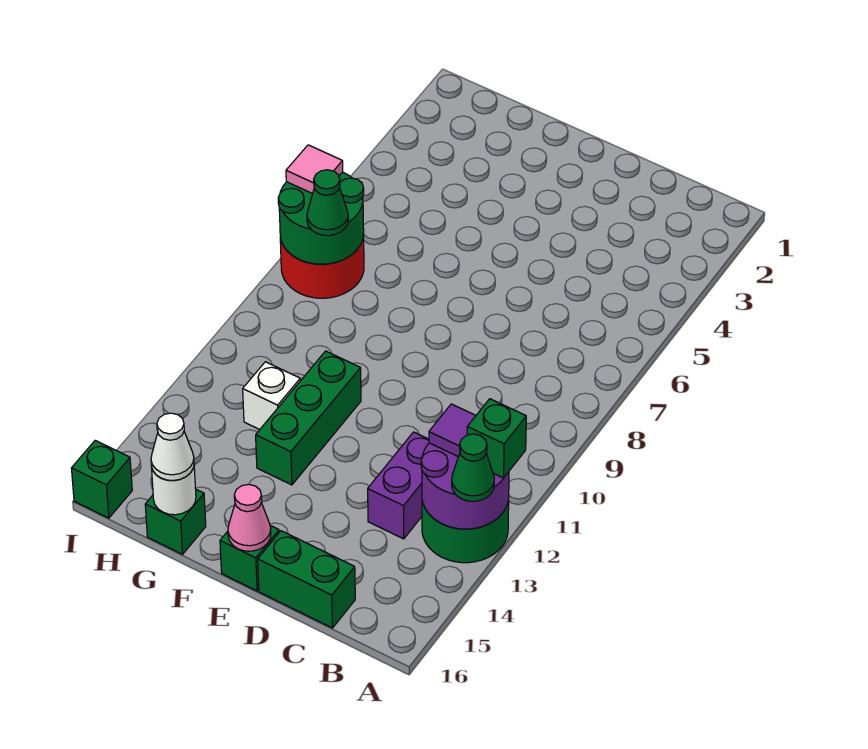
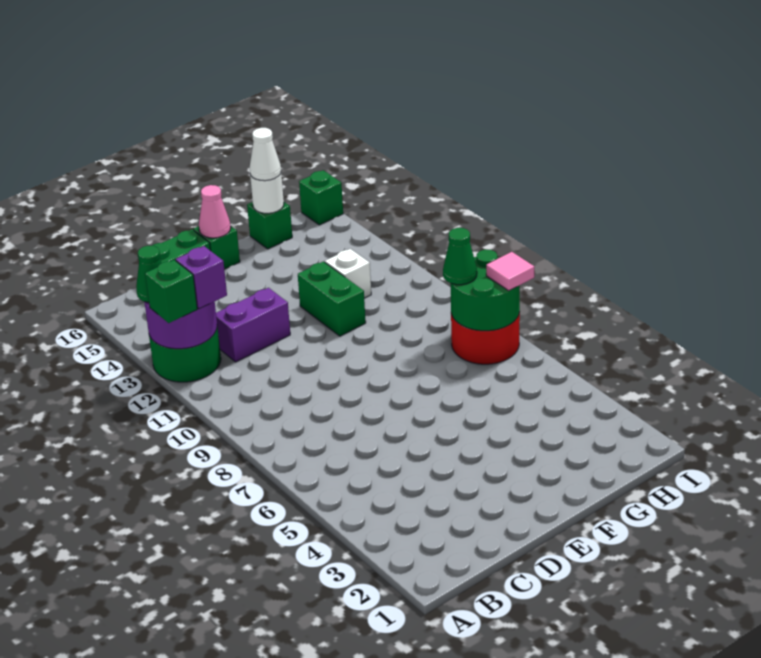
purple tile B12 level 3 -> purple brick B12 level 3
purple brick C12:C13 level 1 -> purple brick C12:D12 level 1
green brick F11:F13 level 1 -> green brick F11:F12 level 1

